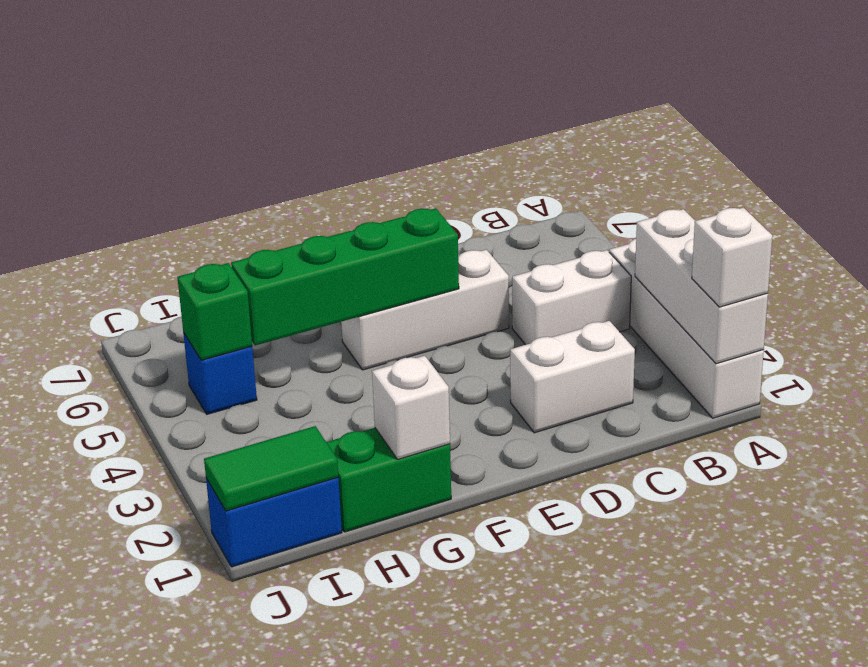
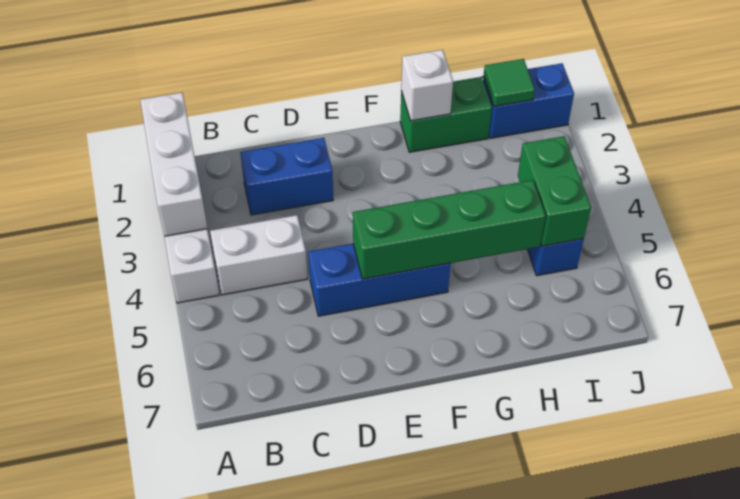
white brick A1 level 3 -> none
white brick C2:D2 level 1 -> blue brick C2:D2 level 1
white brick D5:F5 level 1 -> blue brick D5:F5 level 1
green tile I1:J1 level 2 -> green tile I1 level 2
green brick I5 level 2 -> green brick I4:I5 level 2

